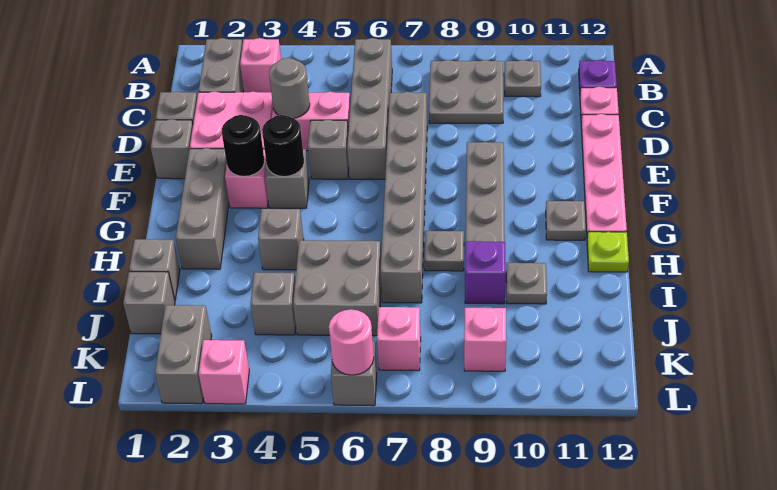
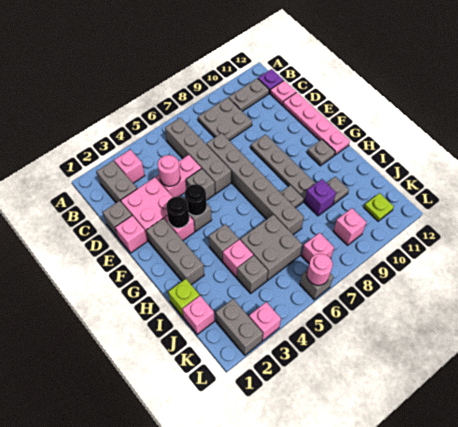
grey plate B10 level 1 -> grey plate B10:B11 level 1
grey round brick D4 level 2 -> pink round brick D4 level 2
grey brick E1 level 1 -> pink brick E1 level 1
lime plate H12 level 1 -> lime plate K11 level 1
grey brick I1 level 1 -> lime brick I1 level 1
none -> pink brick I4 level 1
grey brick J1 level 1 -> pink brick J1 level 1

